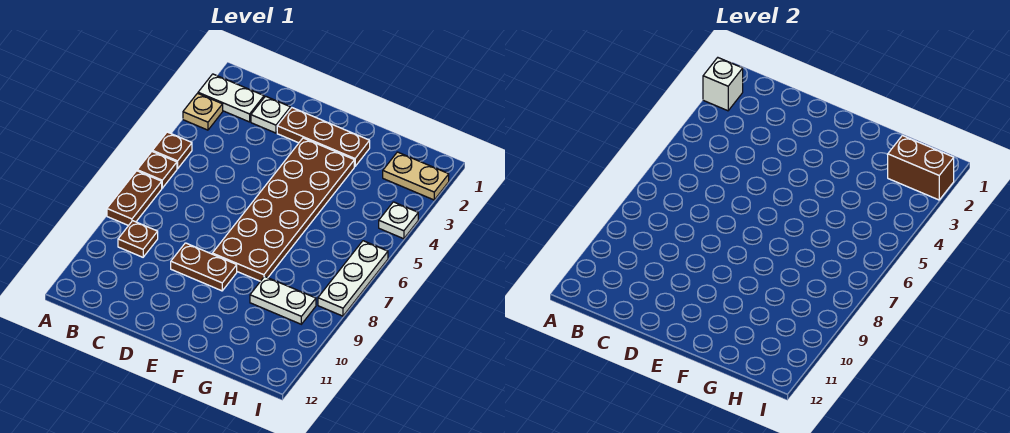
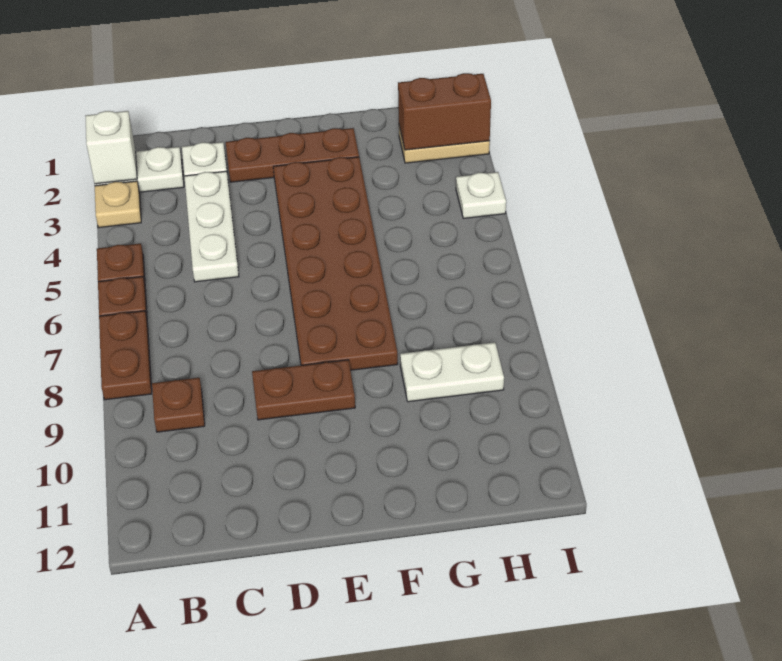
white plate I6:I8 level 1 -> white plate C3:C5 level 1

